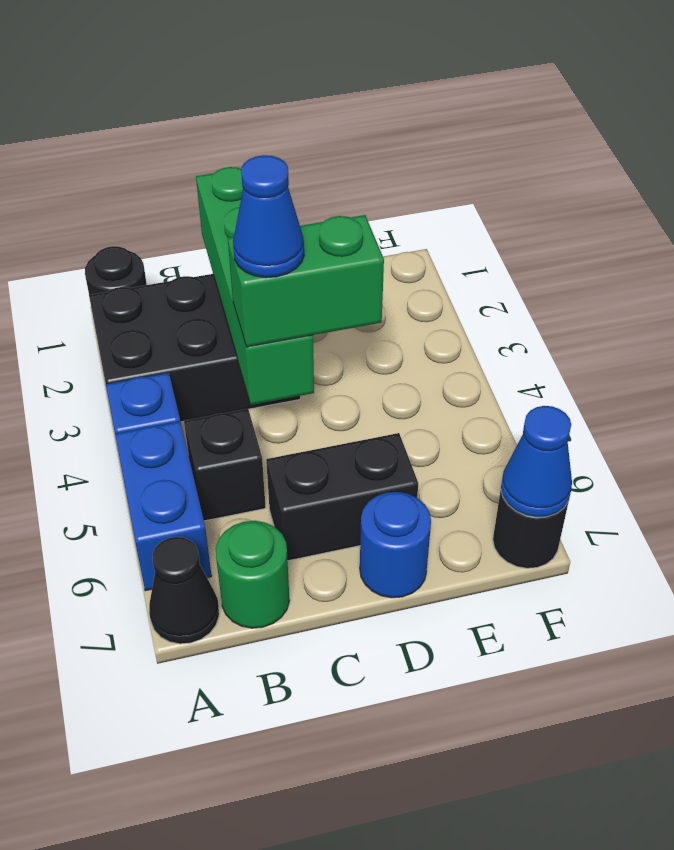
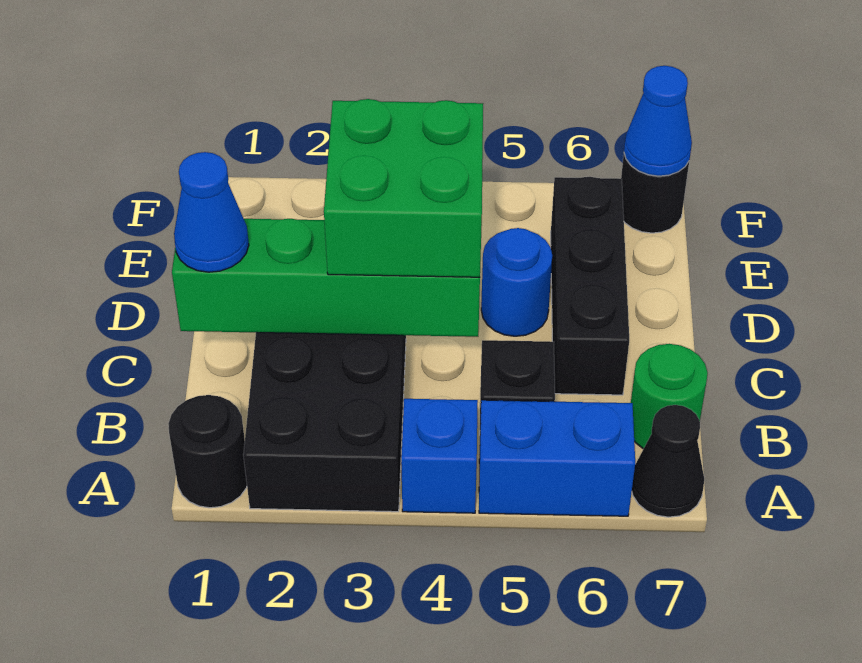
green brick C4:D4 level 3 -> green brick C3:D4 level 3
blue cone C4 level 4 -> blue cone C1 level 3
black brick C6:D6 level 1 -> black brick C6:E6 level 1
blue round brick D7 level 1 -> blue round brick D5 level 1

